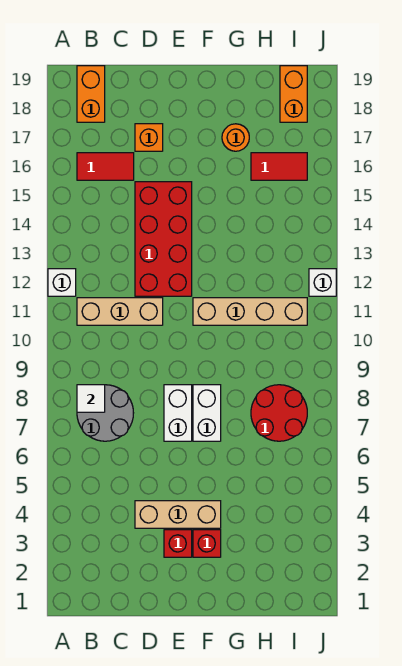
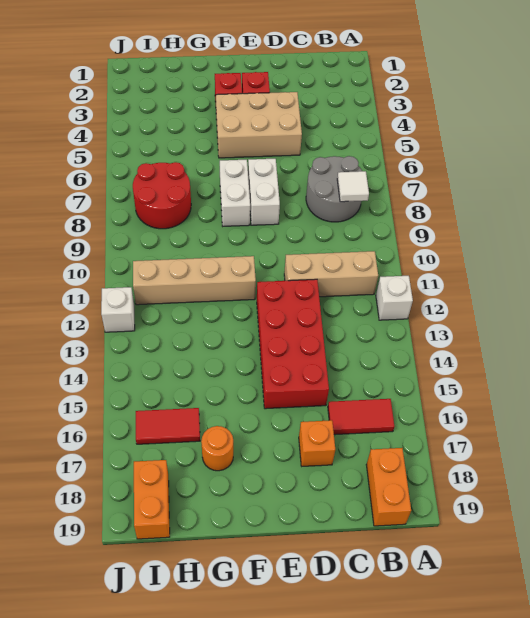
tan brick D4:F4 level 1 -> tan brick D4:F5 level 1

